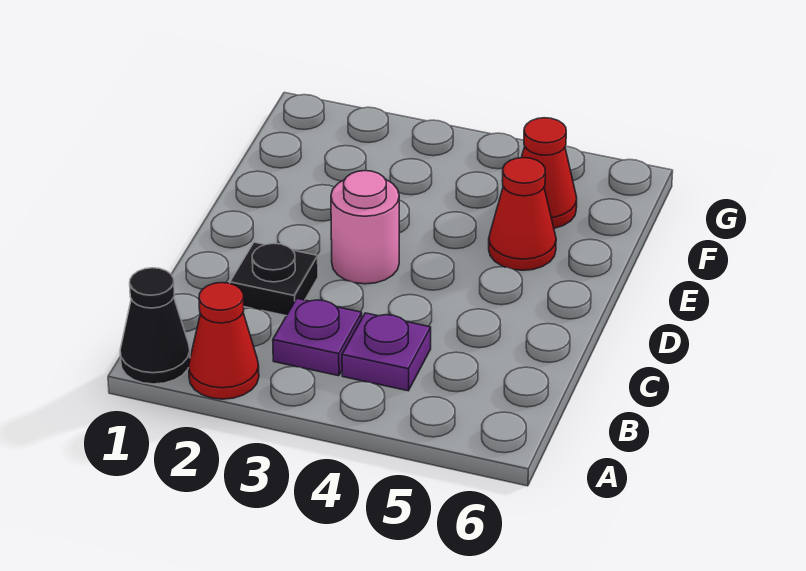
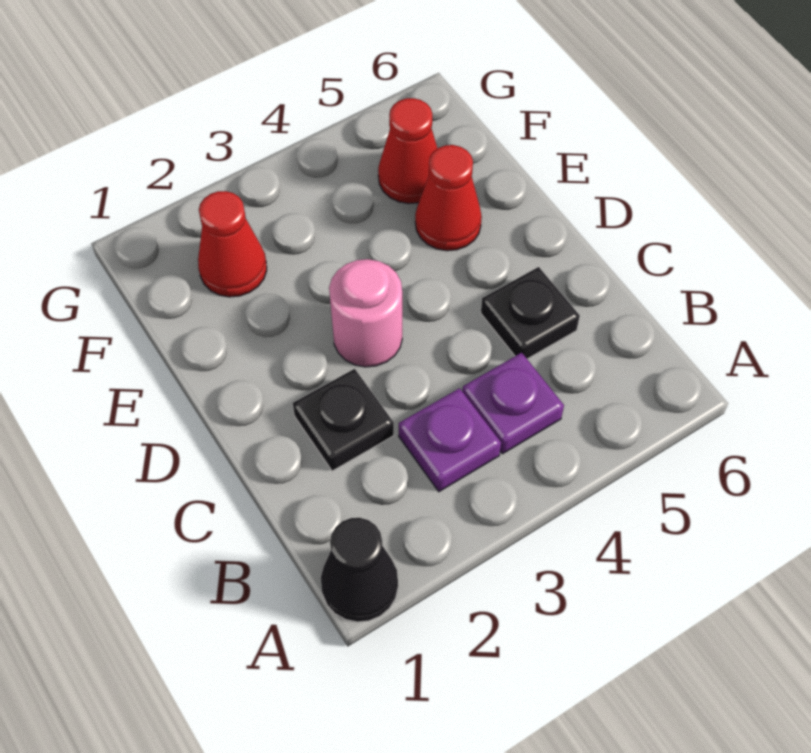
red cone A2 level 1 -> red cone F2 level 1
none -> black plate C5 level 1

